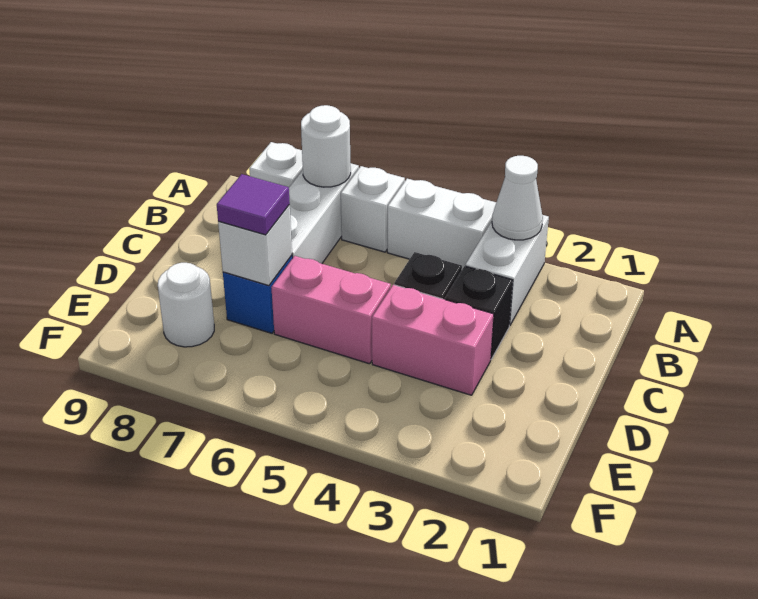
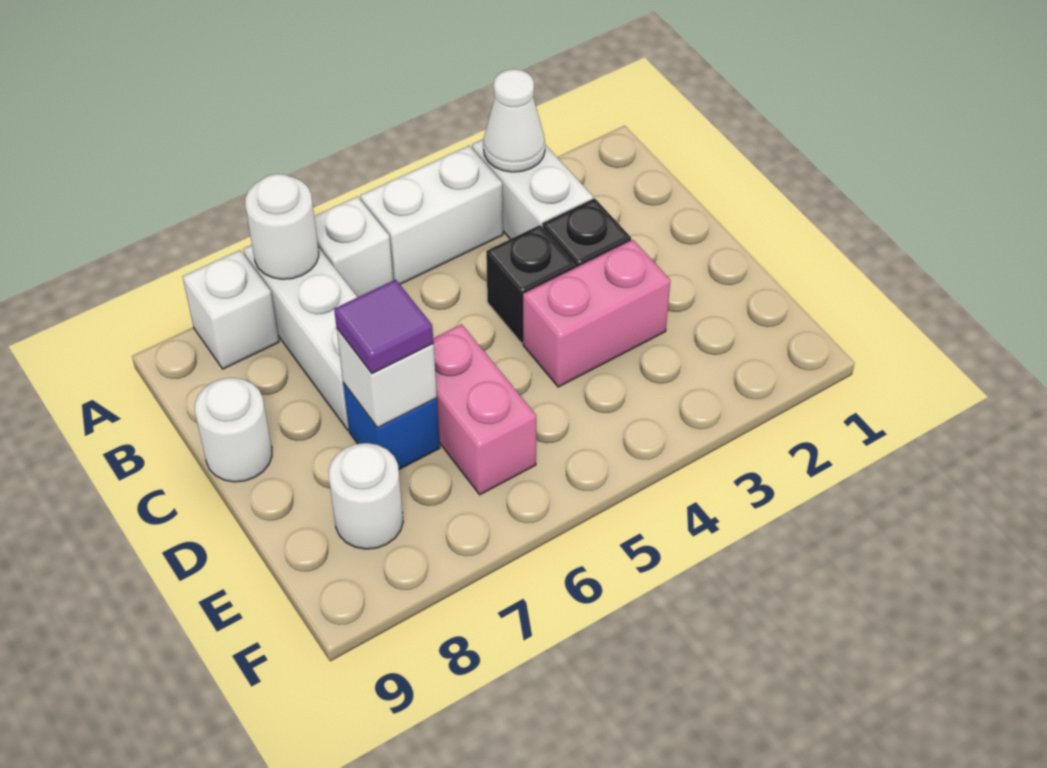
none -> white round brick C9 level 1
pink brick D5:D6 level 1 -> pink brick D6:E6 level 1

